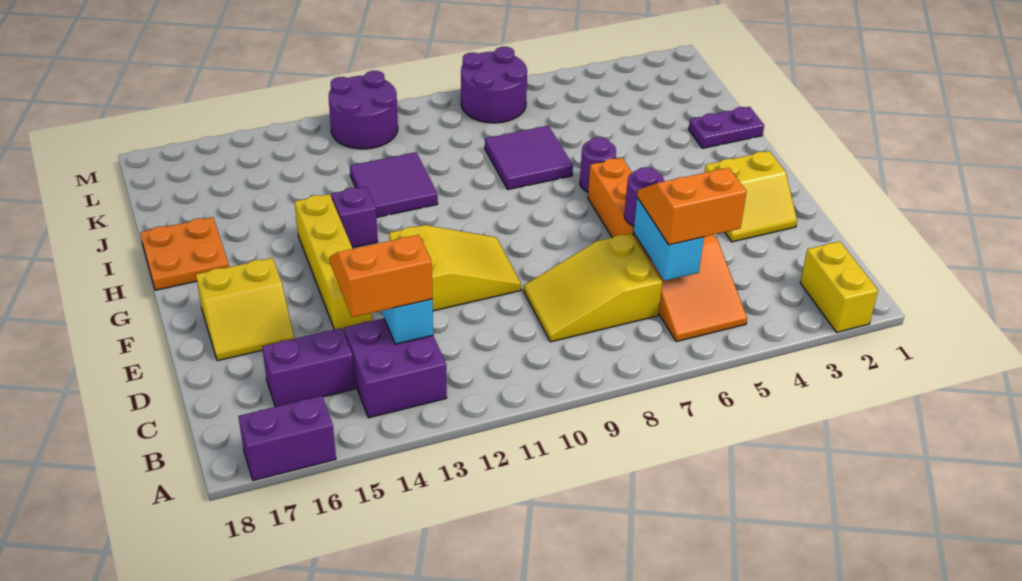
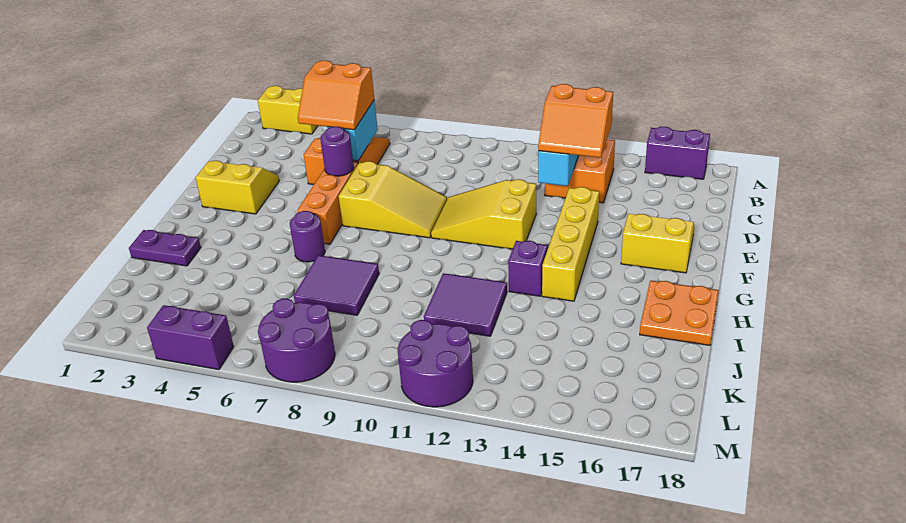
yellow brick A2:B2 level 1 -> yellow brick A2:A3 level 1
purple brick B13:C14 level 1 -> orange brick B13:C14 level 1
yellow slope C7:D9 level 1 top 7 -> yellow slope E7:F9 level 1 top 7
purple brick C15:C16 level 1 -> purple brick M4:M5 level 1

